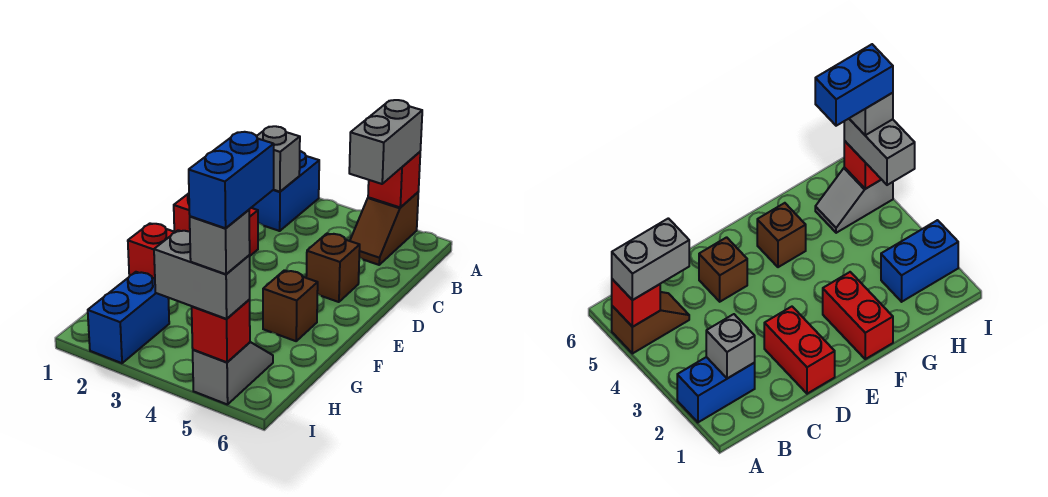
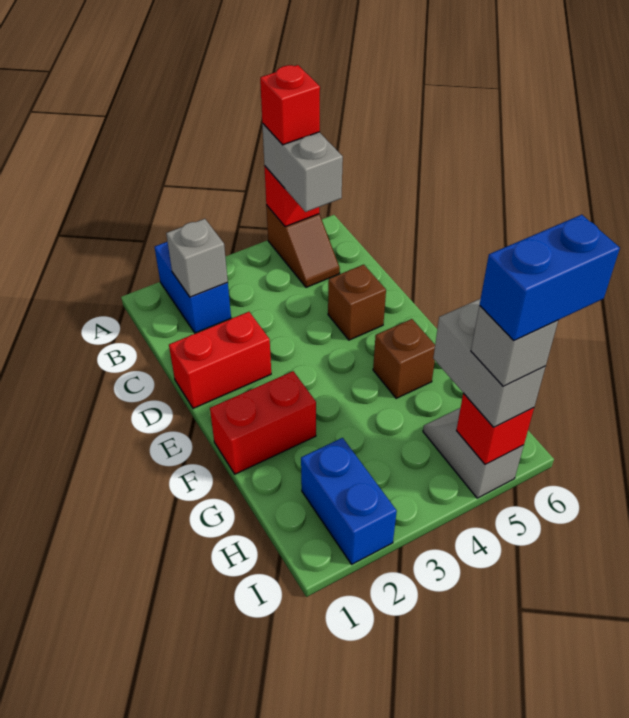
none -> red brick A5 level 4
blue brick H5:I5 level 5 -> blue brick I5:I6 level 5
grey brick I4:I5 level 3 -> grey brick H5:I5 level 3

